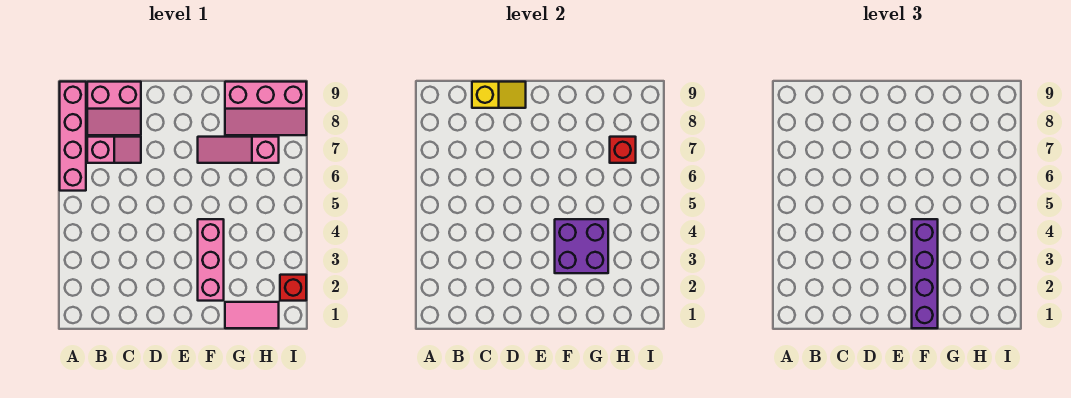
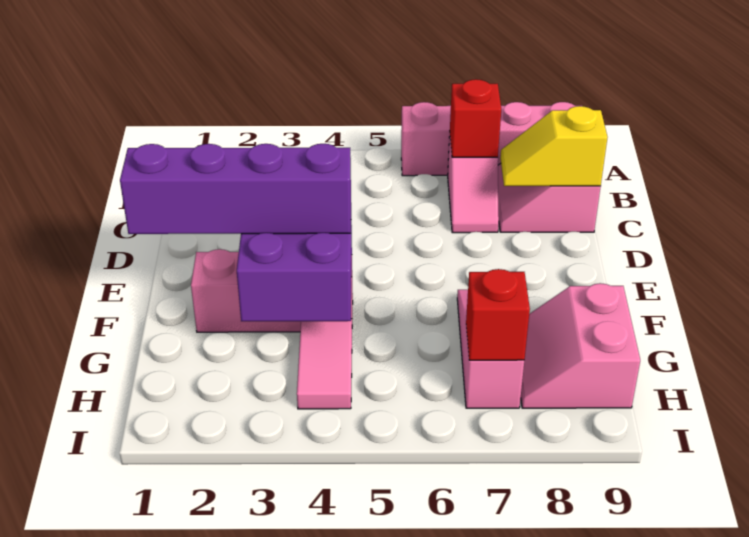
yellow slope C9:D9 level 2 top C -> yellow slope C8:C9 level 2 top 9
pink tile G1:H1 level 1 -> pink tile G4:H4 level 1
pink slope G8:I9 level 1 top 9 -> pink slope G8:H9 level 1 top 9
red brick I2 level 1 -> red brick B7 level 2

